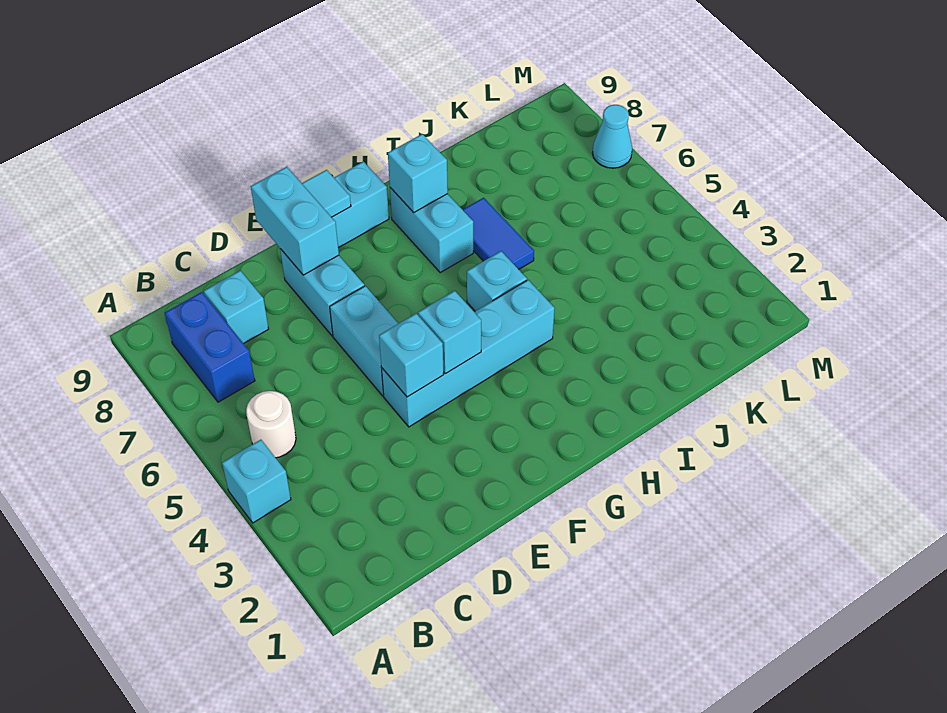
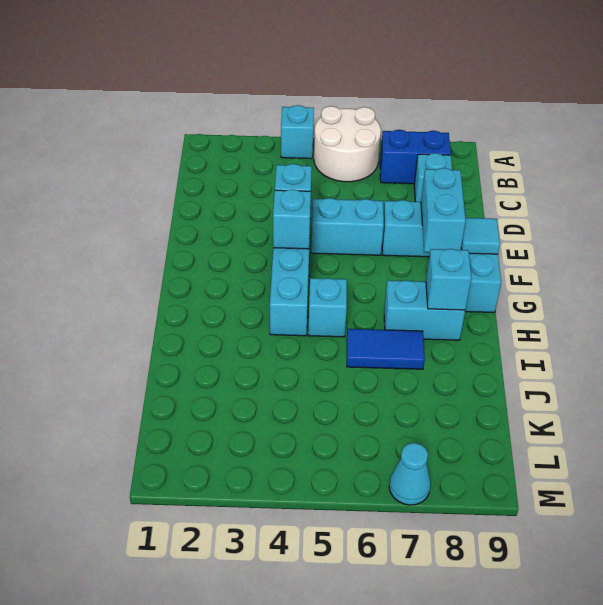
white round brick B5 level 1 -> white round brick A5:B6 level 1
cyan brick E8:E9 level 2 -> cyan brick E8:F8 level 2

